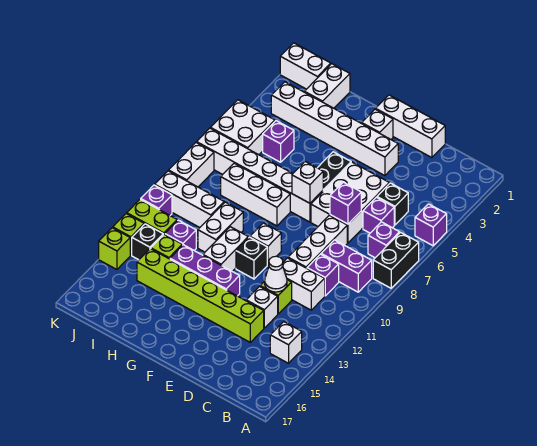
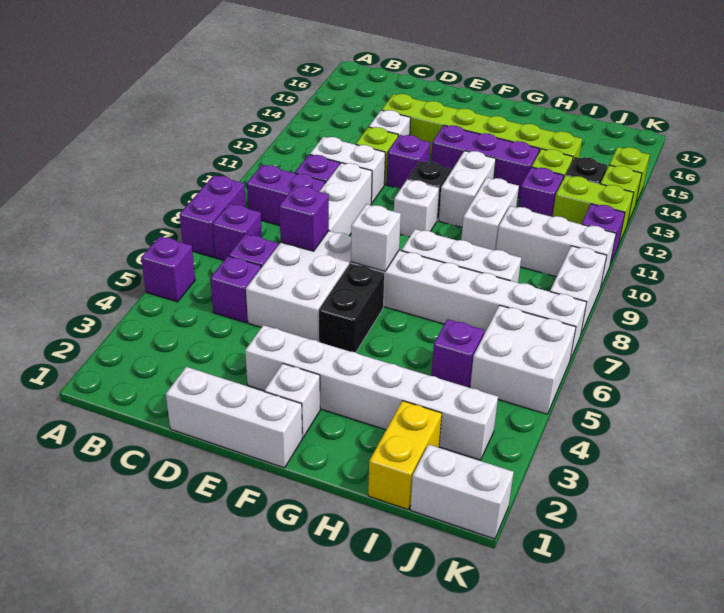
black brick A7:A8 level 1 -> purple brick A7:A8 level 1
white brick B14 level 1 -> none
black brick C5 level 1 -> purple brick C5 level 1
white cone D12 level 2 -> none
none -> purple brick E12 level 1
white brick I1:I2 level 1 -> yellow brick I1:I2 level 1

